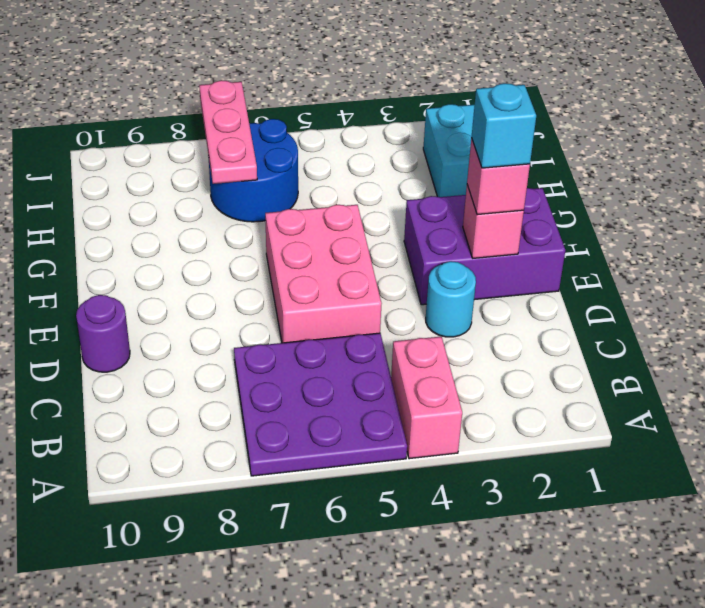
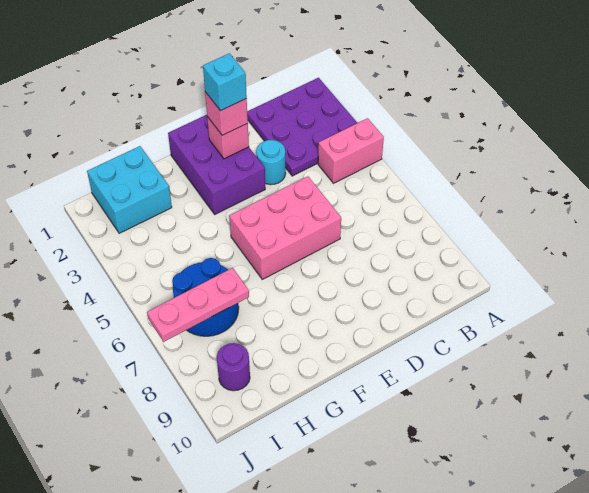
purple plate A5:C7 level 1 -> purple plate A1:C3 level 1
purple round brick D10 level 1 -> purple round brick I9 level 1

